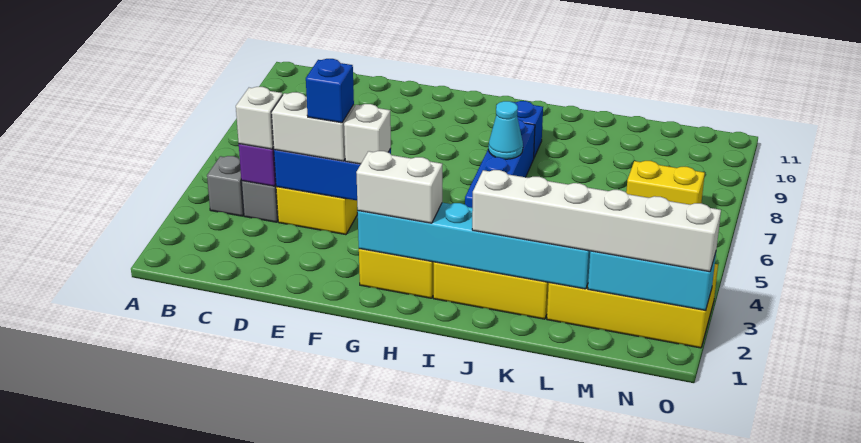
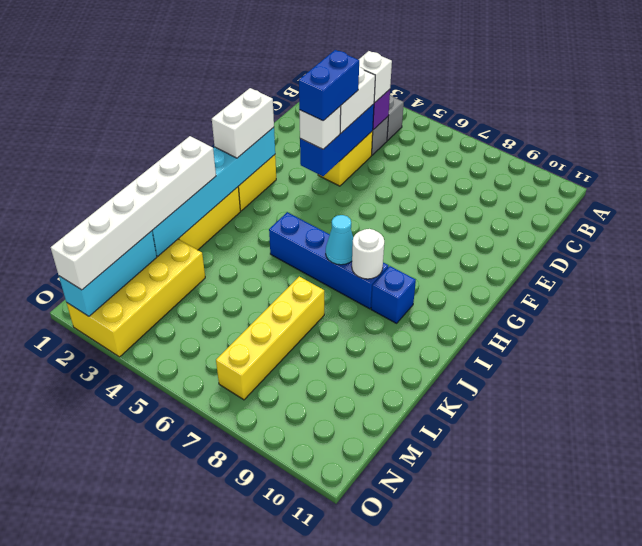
blue brick E4 level 4 -> blue brick E4:F4 level 4
none -> white round brick I8 level 2
yellow brick M7:N7 level 1 -> yellow brick K7:N7 level 1

